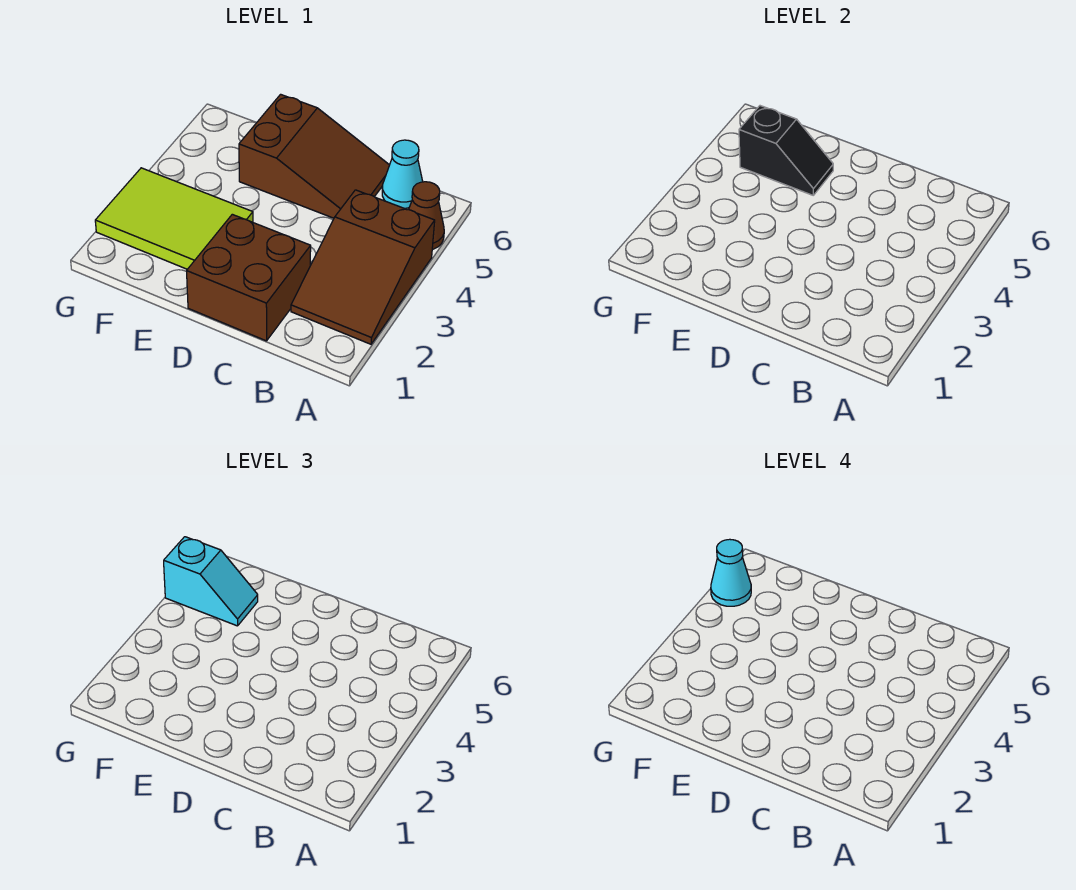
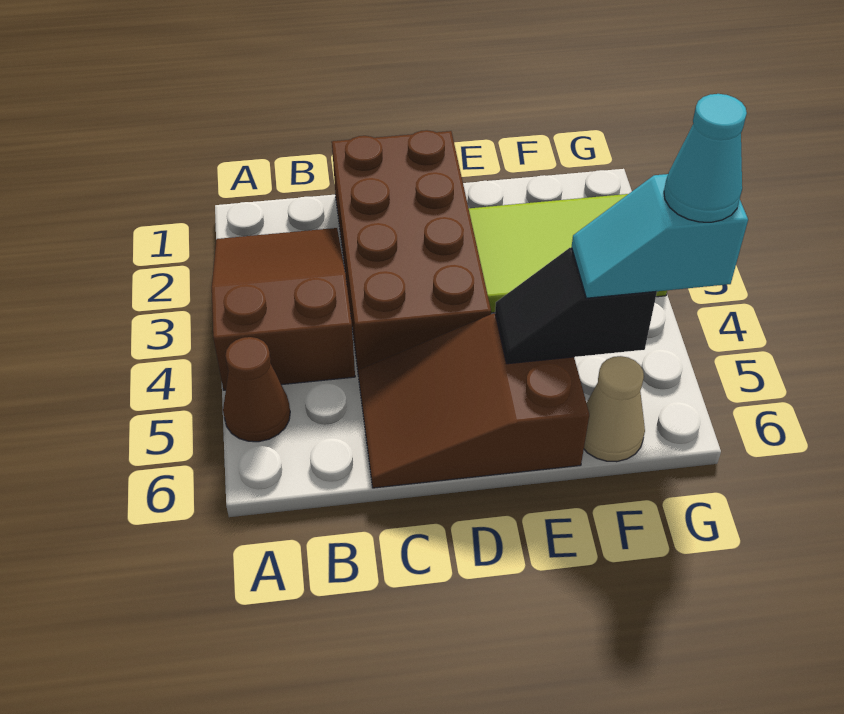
cyan cone B6 level 1 -> none
brown brick C1:D2 level 1 -> brown brick C1:D4 level 1
none -> tan cone F6 level 1

